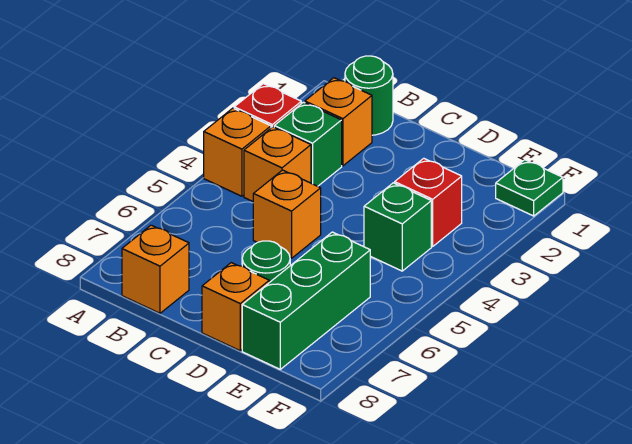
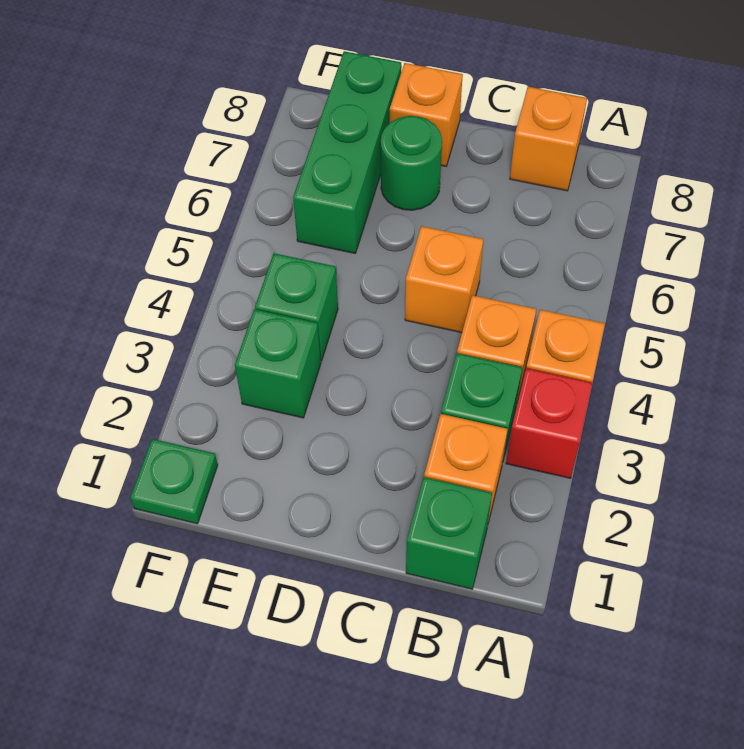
green round brick B1 level 1 -> green brick B1 level 1
red brick E3 level 1 -> green brick E3 level 1

